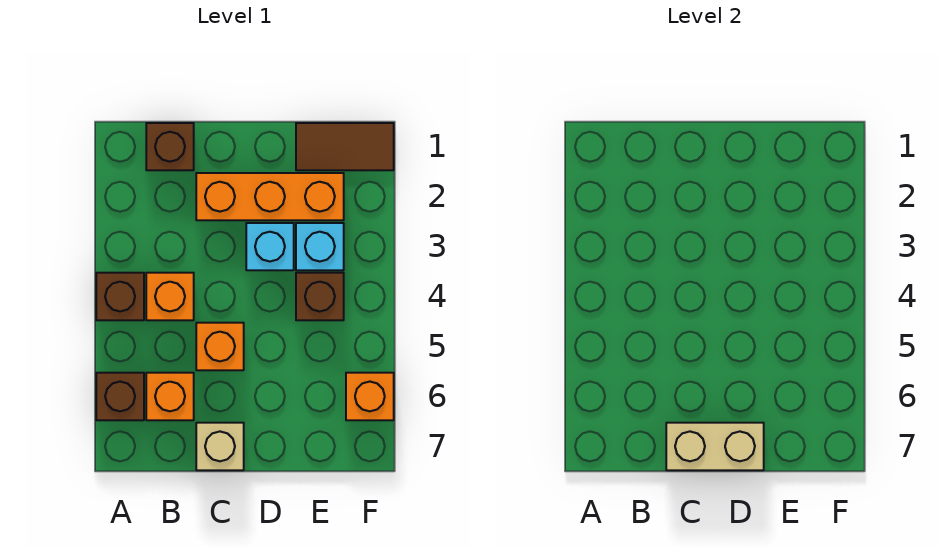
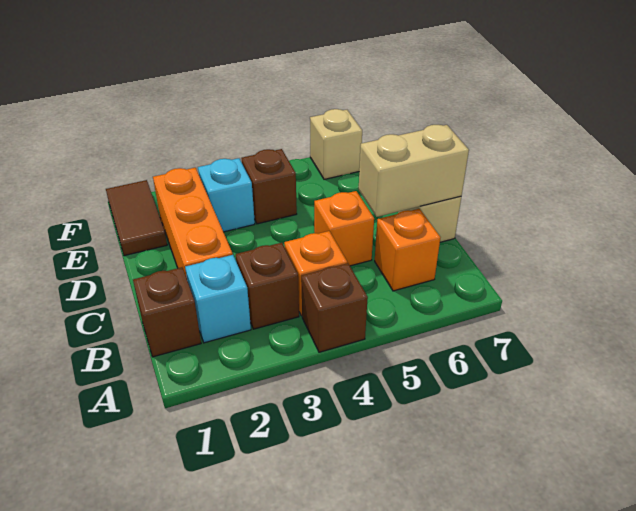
brown brick A6 level 1 -> brown brick B3 level 1
tan brick C7:D7 level 2 -> tan brick C6:C7 level 2
cyan brick D3 level 1 -> cyan brick B2 level 1
orange brick F6 level 1 -> tan brick F6 level 1

